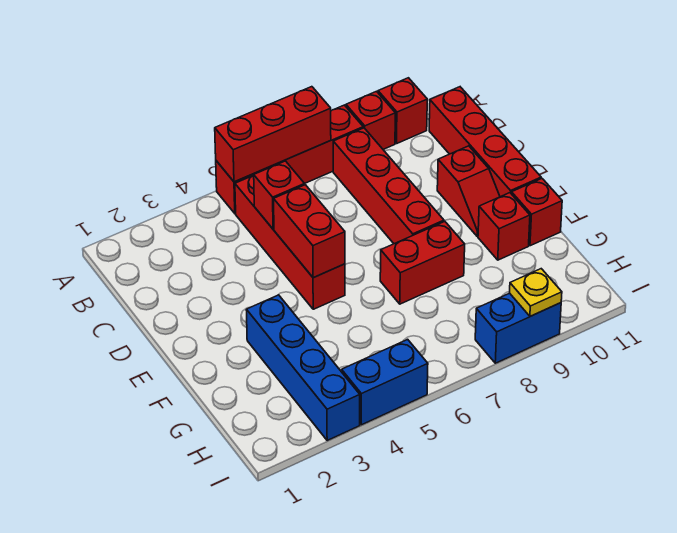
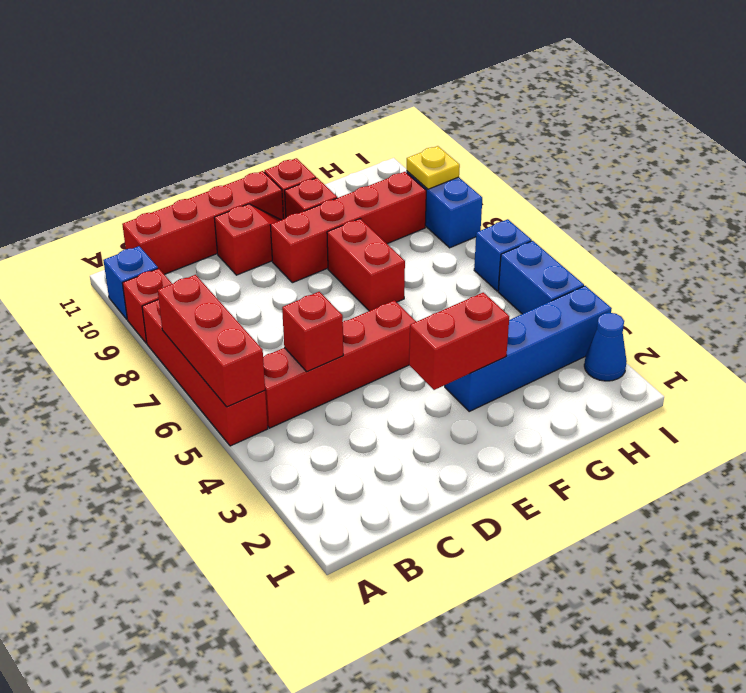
red brick A10 level 1 -> blue brick A10 level 1
red brick B8:E8 level 1 -> red brick E9:H9 level 1
red brick D5:E5 level 2 -> red brick E3:F3 level 2
none -> blue cone I2 level 1
none -> blue brick I6 level 1

